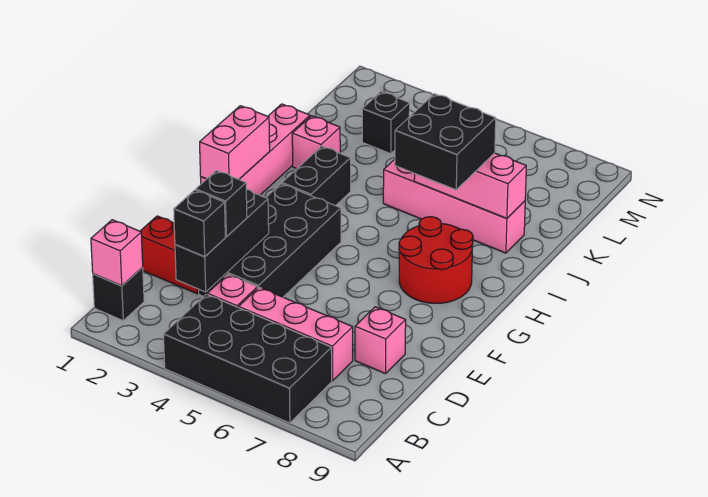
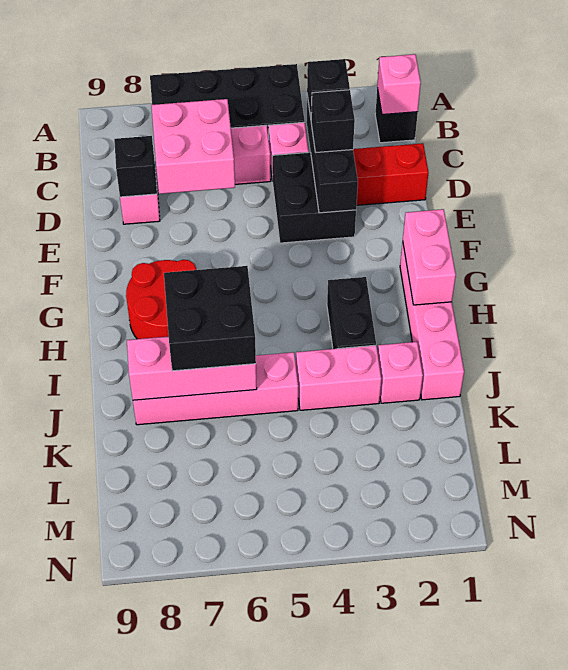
none -> pink brick C6:D7 level 2
black brick D3:G4 level 1 -> black brick D3:E4 level 1
none -> pink brick J3:J4 level 1
black brick L3 level 1 -> black brick D8 level 2

